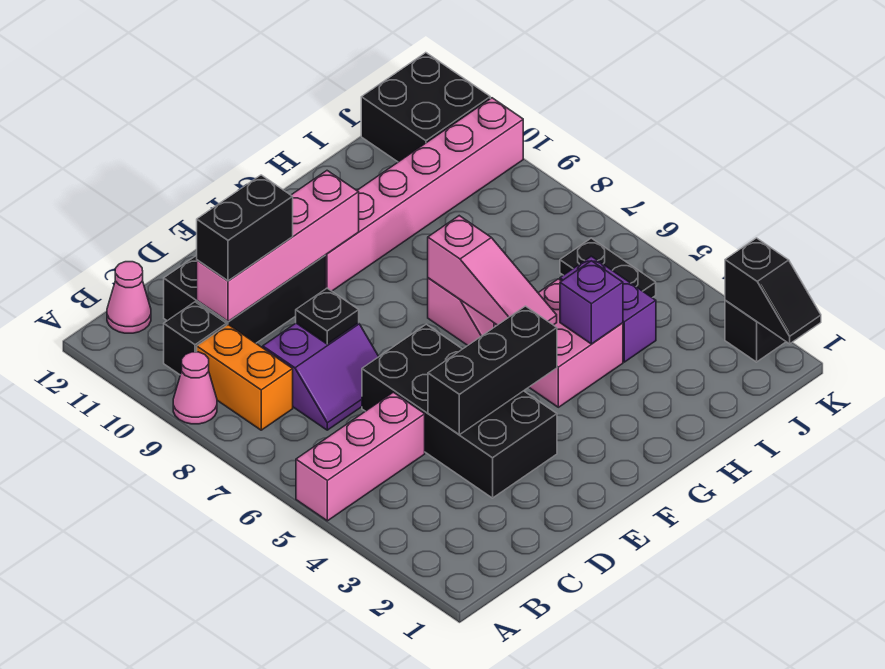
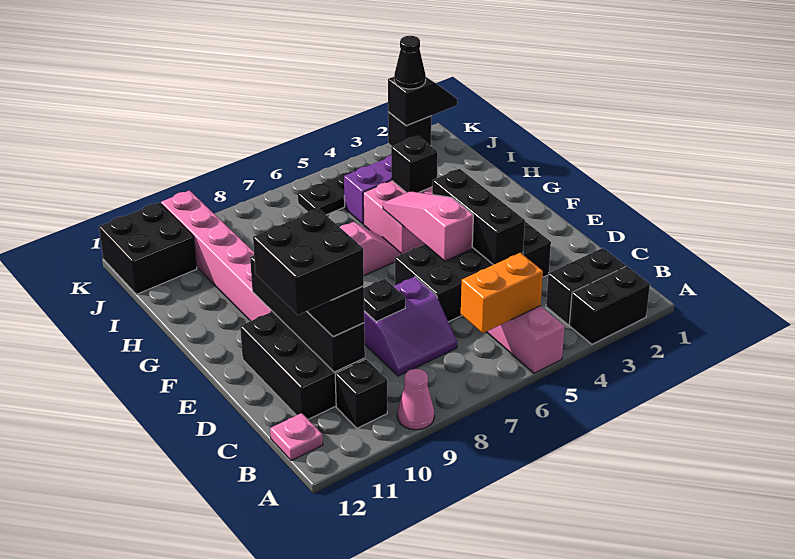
none -> black brick A2:A3 level 1
none -> black brick B2:B3 level 1
orange brick B8:B9 level 1 -> orange brick B5:B6 level 2
pink cone B12 level 1 -> pink plate B12 level 1
purple slope C7:D8 level 1 top 8 -> purple slope C7:D8 level 1 top D
pink brick C10:F10 level 2 -> black brick C10:F10 level 2
none -> black brick C10:D11 level 4
pink slope G5:G7 level 2 top 7 -> pink slope E5:G5 level 2 top E
purple brick H4 level 2 -> black brick H4 level 2
none -> black cone K2 level 3

